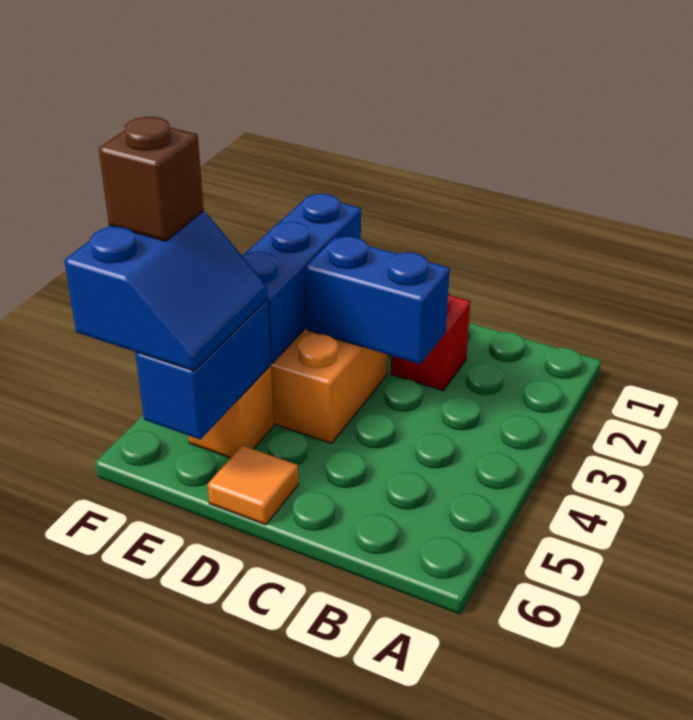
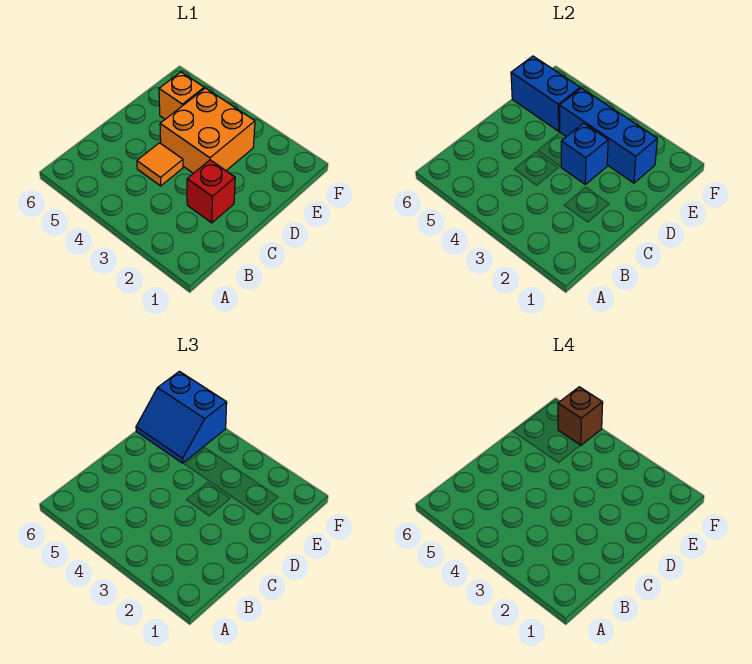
blue brick C3:D3 level 2 -> blue brick D3 level 2
orange tile D6 level 1 -> orange tile C4 level 1

